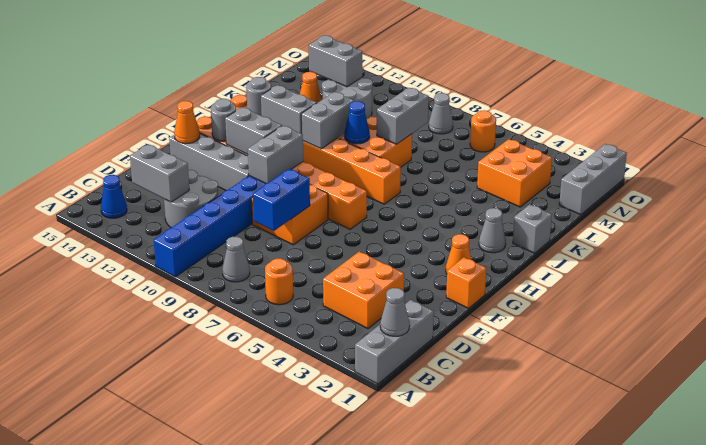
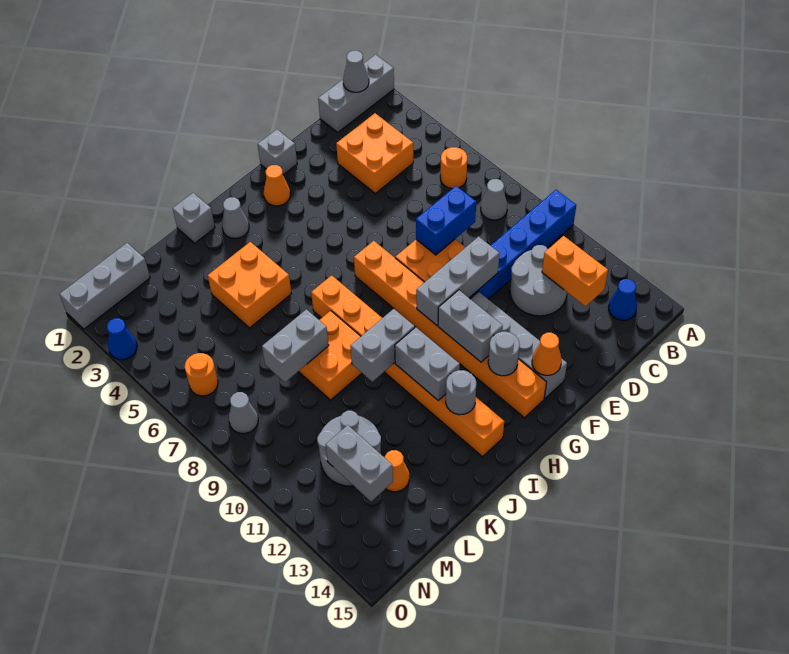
grey brick C12:C13 level 2 -> orange brick C12:C13 level 2
orange brick F1 level 1 -> grey brick F1 level 1
grey brick F10:G10 level 2 -> grey brick E10:G10 level 2
blue cone J9 level 2 -> blue cone O3 level 1
orange brick L3:M4 level 1 -> orange brick J4:K5 level 1

